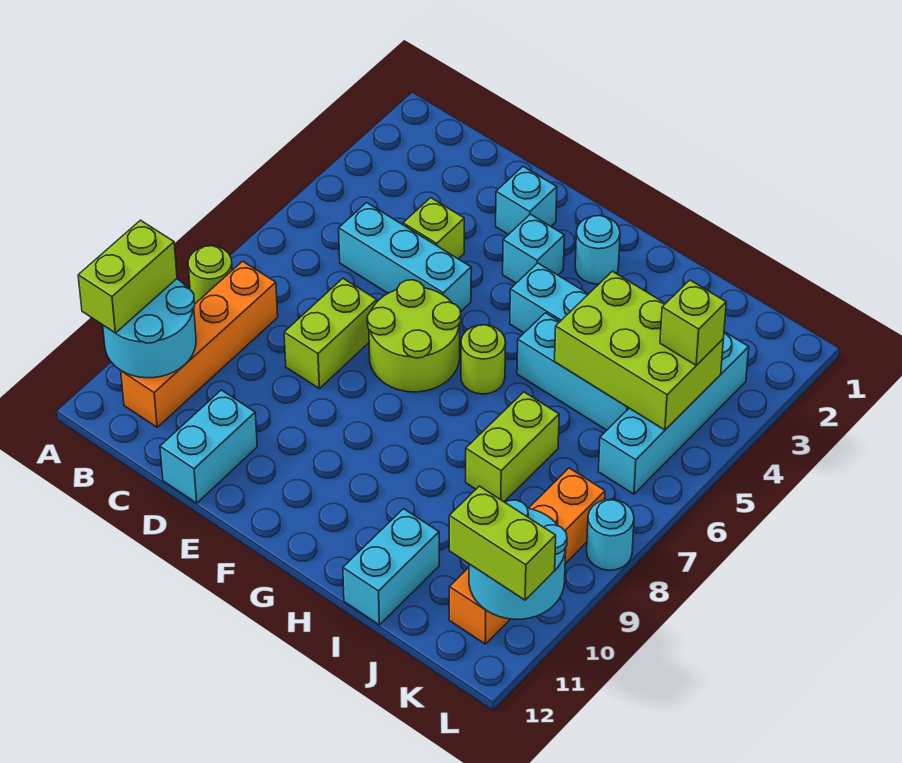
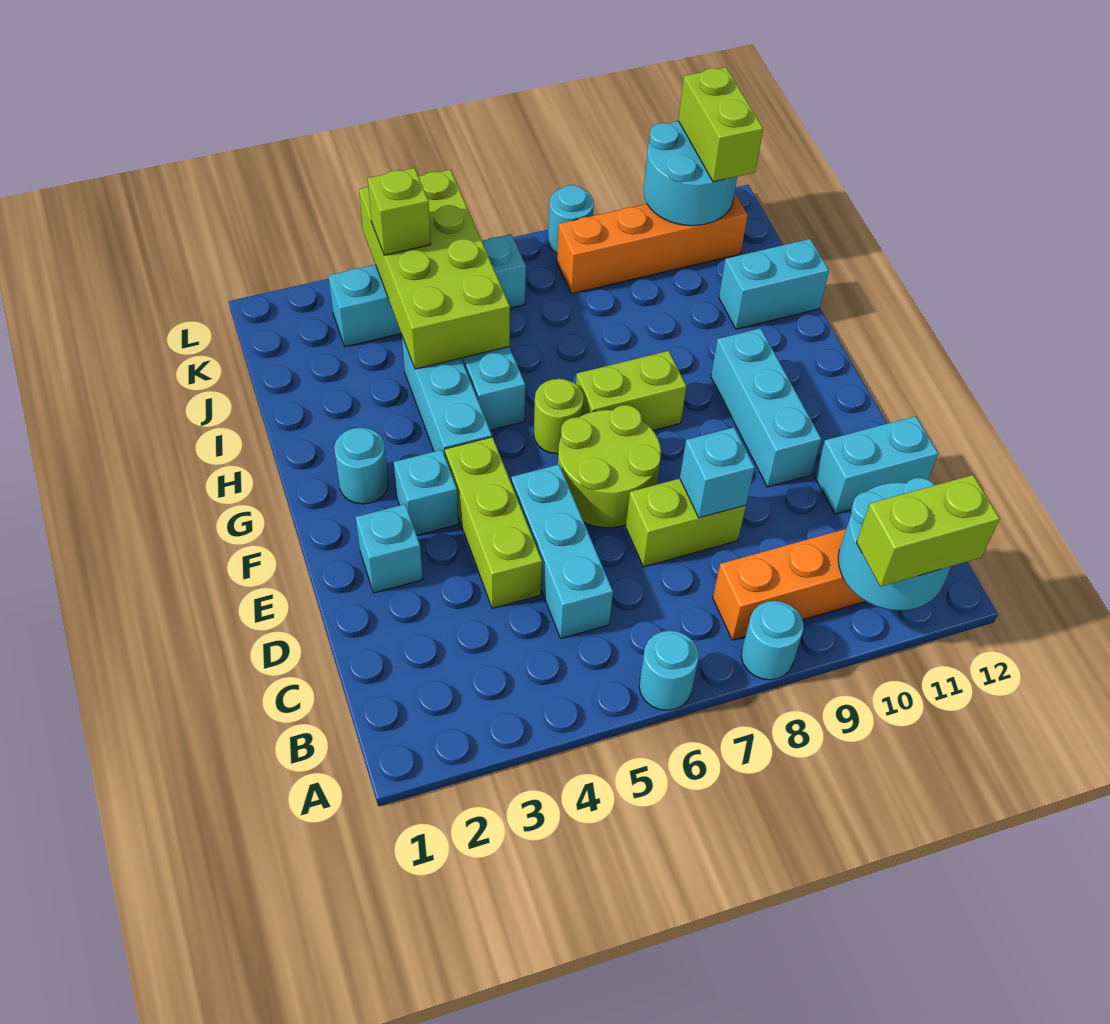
none -> cyan round brick A6 level 1
lime round brick A8 level 1 -> cyan round brick A8 level 1
lime brick D4 level 1 -> lime brick D4:F4 level 1
none -> cyan brick D8 level 2
none -> cyan brick E10:G10 level 1
lime brick I4:K5 level 2 -> lime brick I4:L5 level 2
lime brick I7:I8 level 1 -> lime brick G7:G8 level 1

